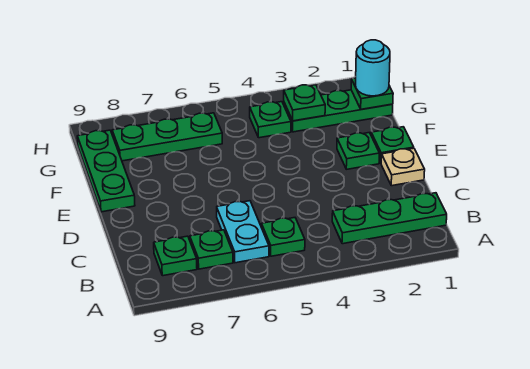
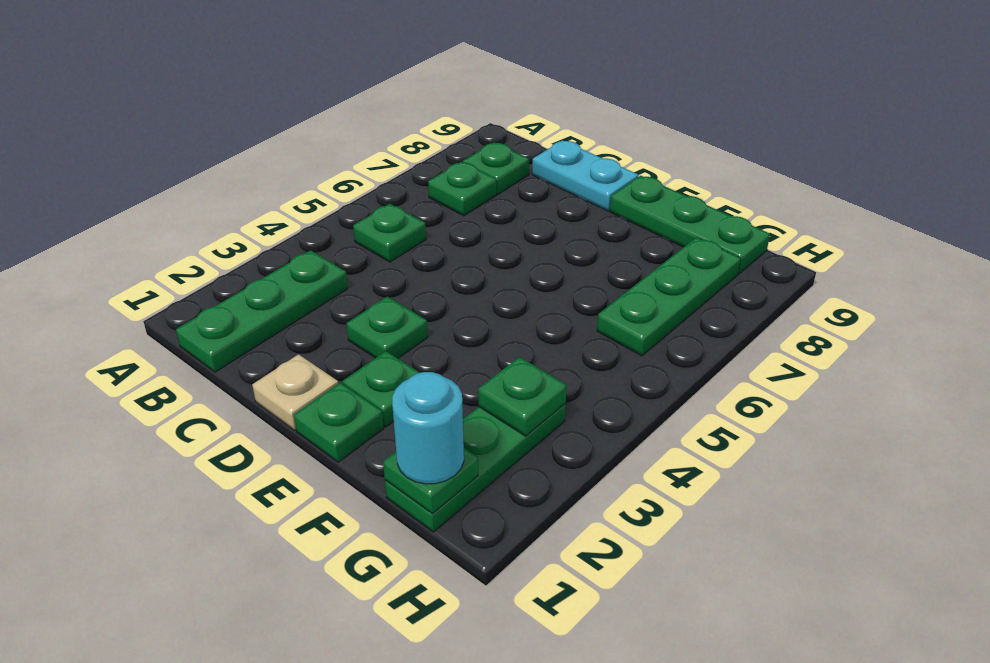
cyan plate B6:C6 level 1 -> cyan plate C9:D9 level 1
green plate G4 level 1 -> green plate D3 level 1

